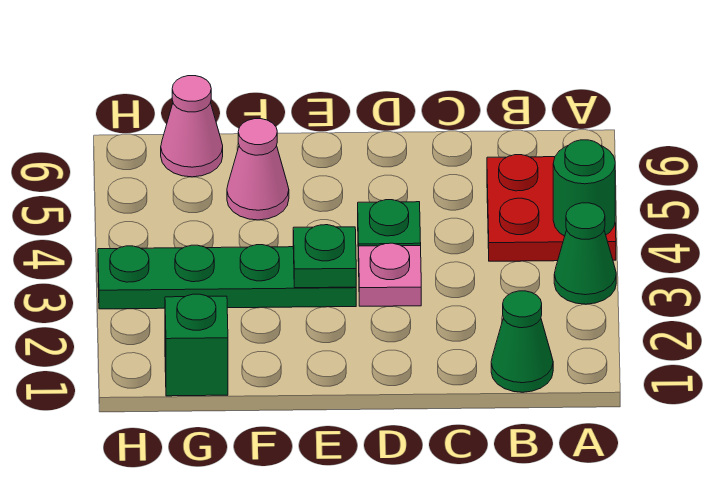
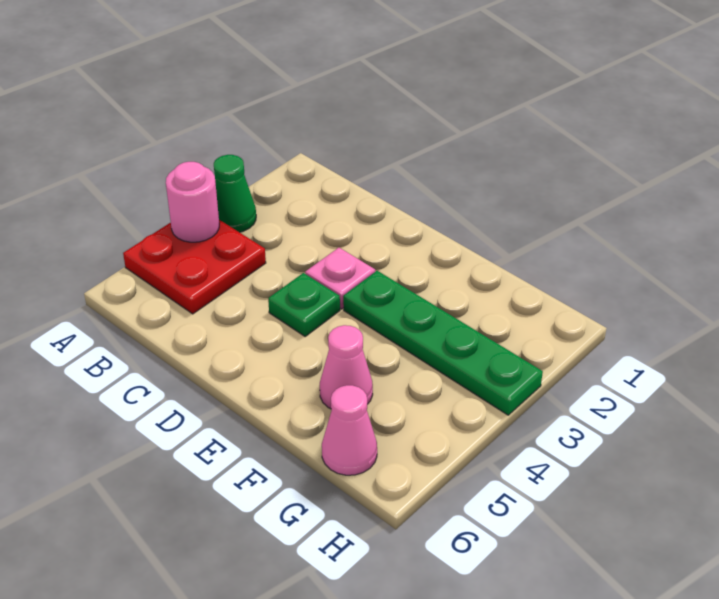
green round brick A4 level 2 -> pink round brick A4 level 2
green cone B1 level 1 -> none
green plate E3 level 2 -> none
green brick G1 level 1 -> none

